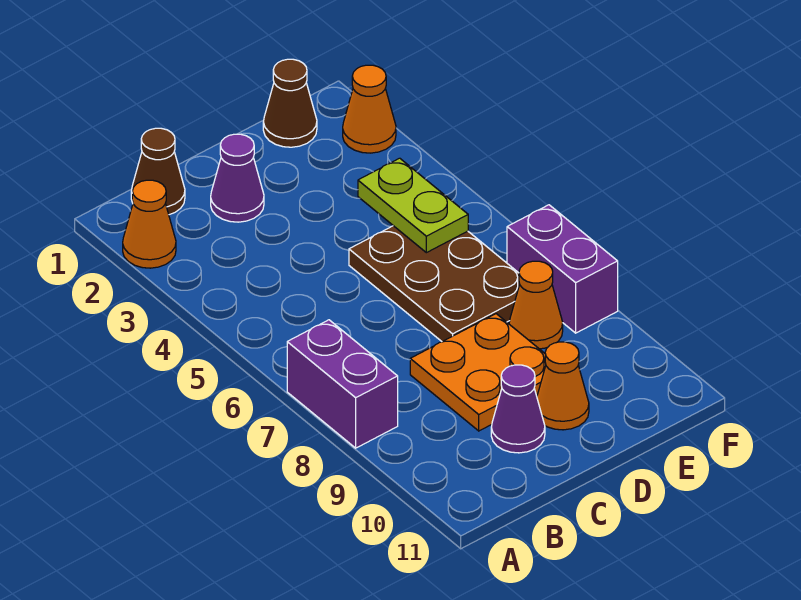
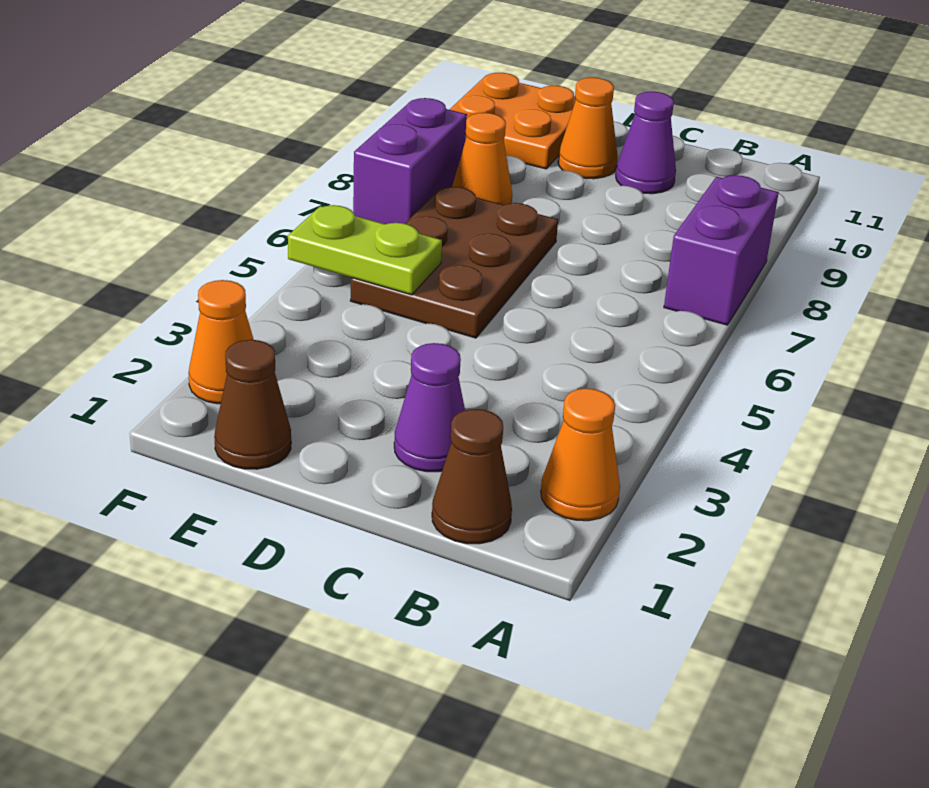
orange plate C8:D9 level 1 -> orange plate E10:F11 level 1
lime plate E4:E5 level 2 -> lime plate E5:F5 level 2

